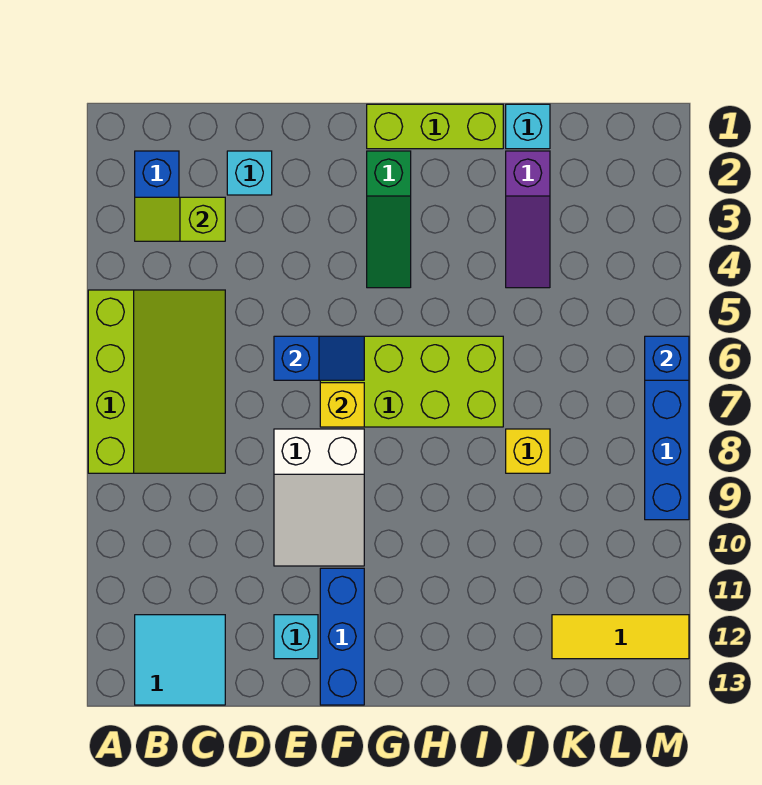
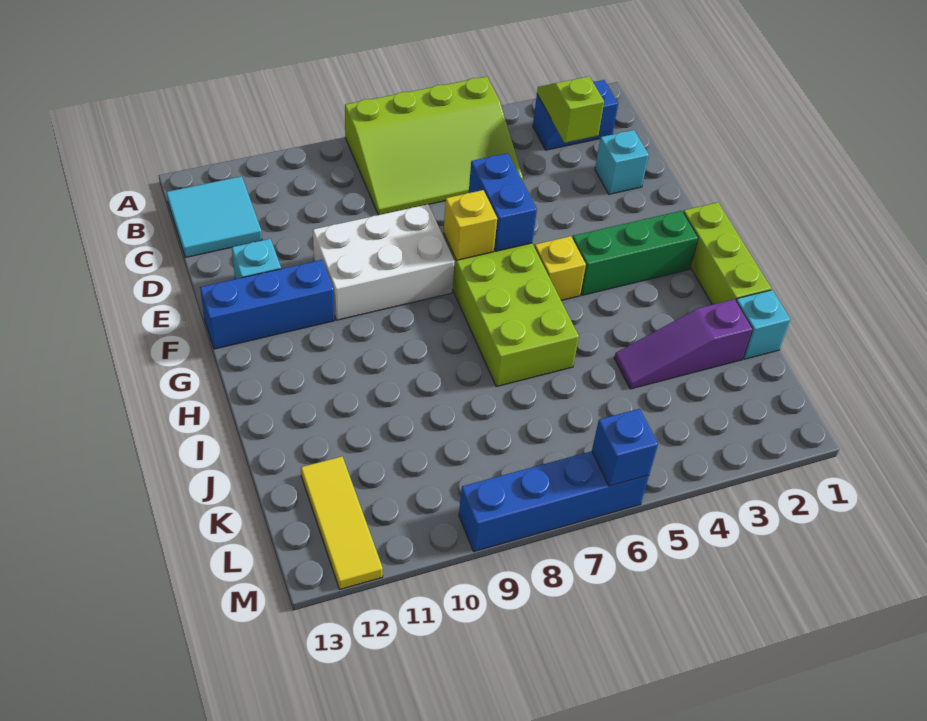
blue slope E6:F6 level 2 top E -> blue brick E6:F6 level 2
white slope E8:F10 level 1 top 8 -> white brick E8:F10 level 1
green slope G2:G4 level 1 top 2 -> green brick G2:G4 level 1
yellow brick J8 level 1 -> yellow brick G5 level 1

